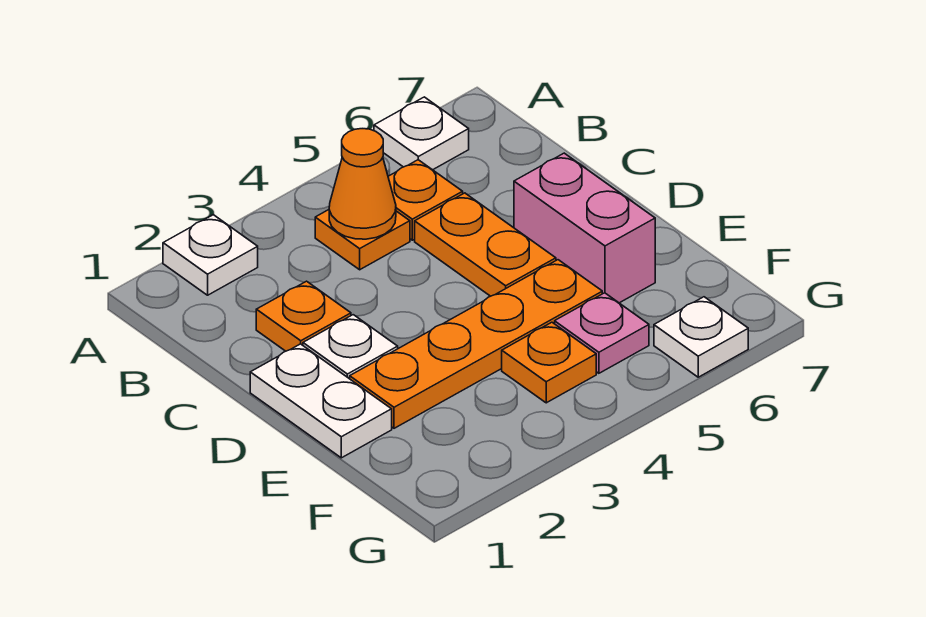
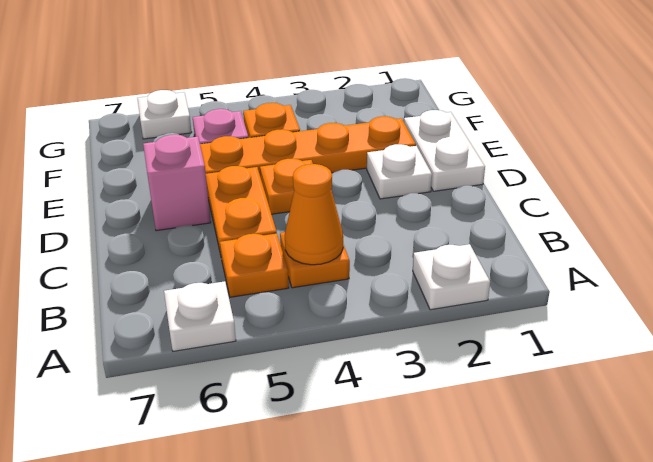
orange plate C2 level 1 -> orange plate D4 level 1
pink brick D6:E6 level 1 -> pink brick D6 level 1

